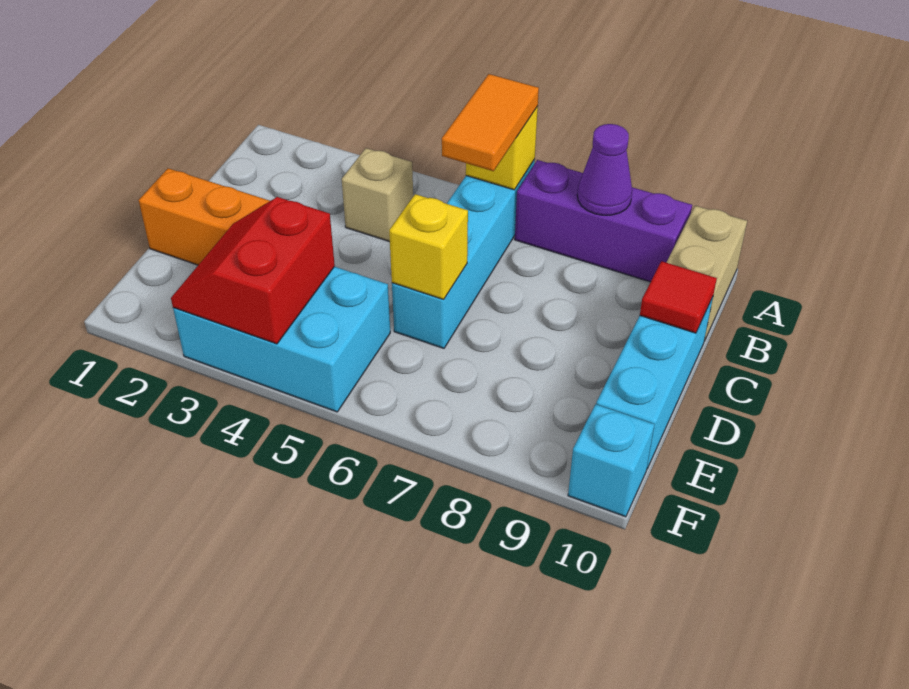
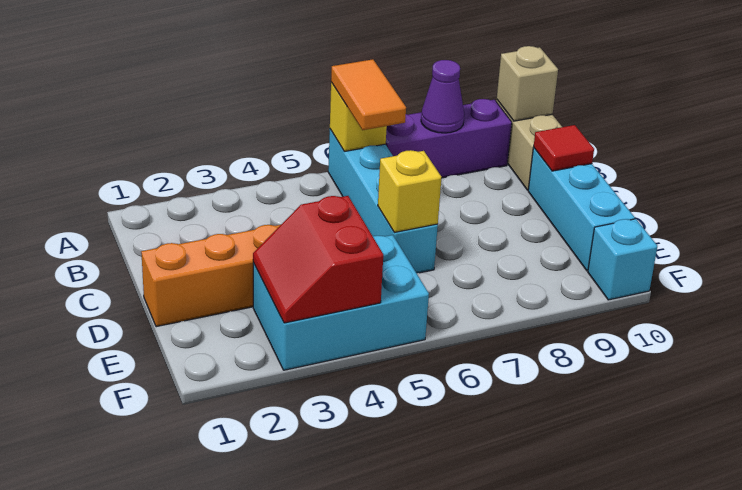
tan brick B4 level 1 -> tan brick A10 level 2

